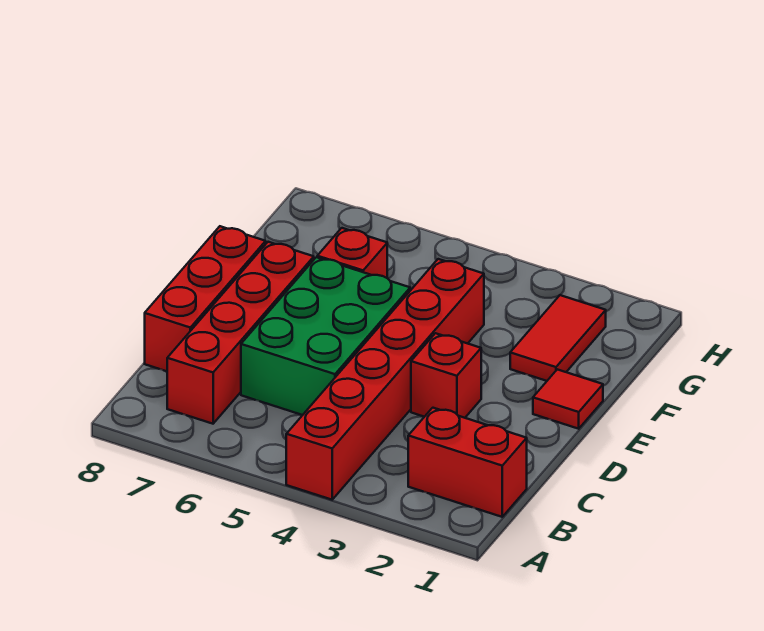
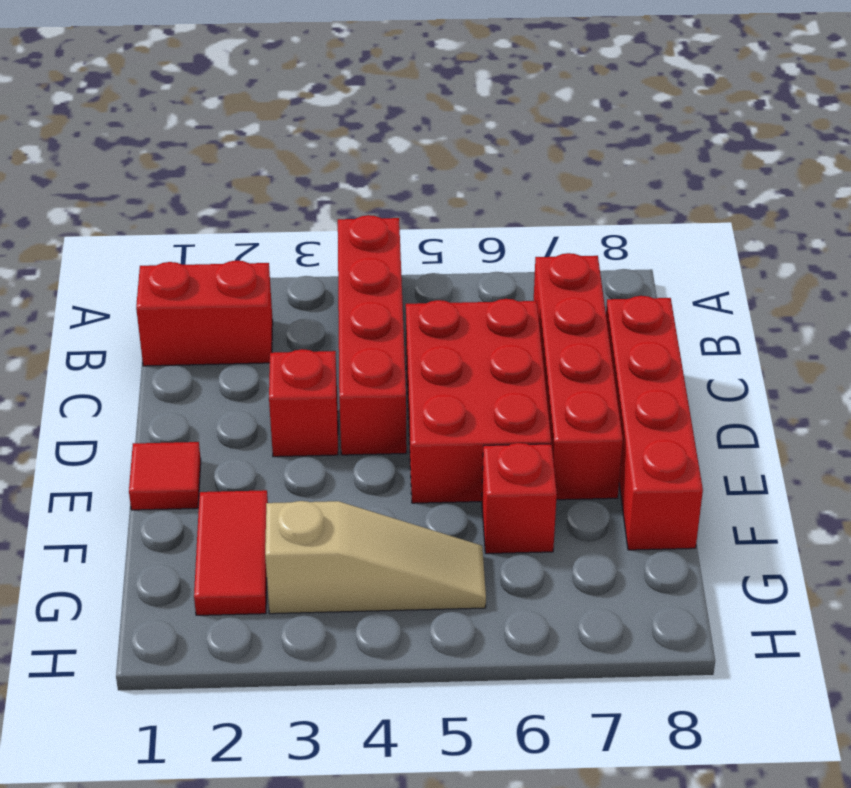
red brick A4:F4 level 1 -> red brick A4:D4 level 1
green brick C5:E6 level 1 -> red brick C5:E6 level 1
red brick C8:E8 level 1 -> red brick C8:F8 level 1
none -> tan slope G3:G5 level 1 top 3

